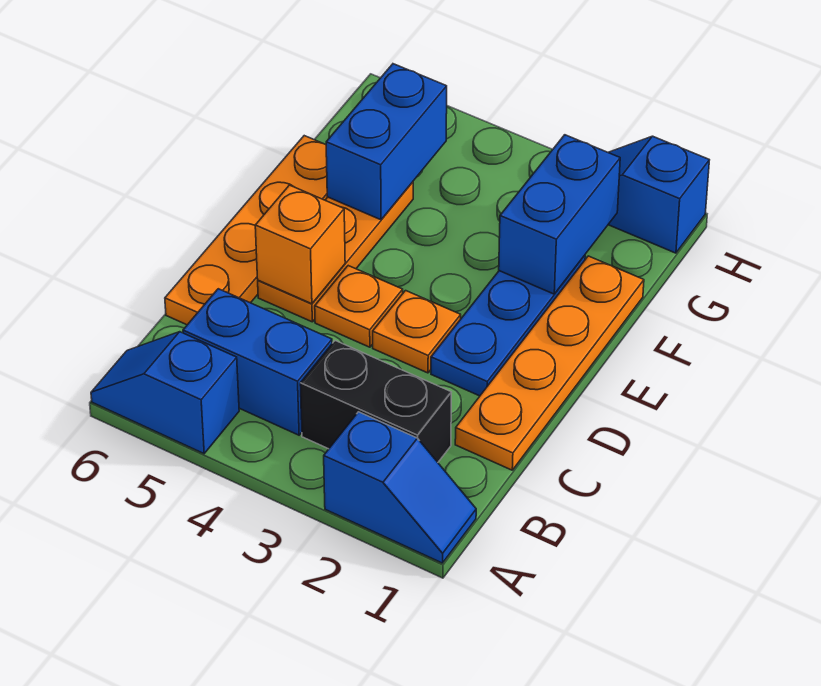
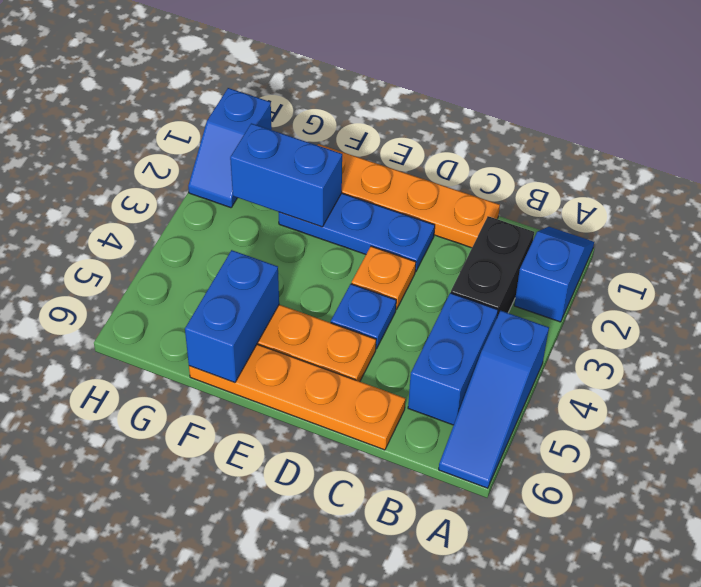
blue slope A5:A6 level 1 top 5 -> blue slope A4:A6 level 1 top 4
orange plate D4 level 1 -> blue plate D4 level 1
orange brick D5 level 2 -> none
blue brick F5:G5 level 2 -> blue brick F5:F6 level 2

